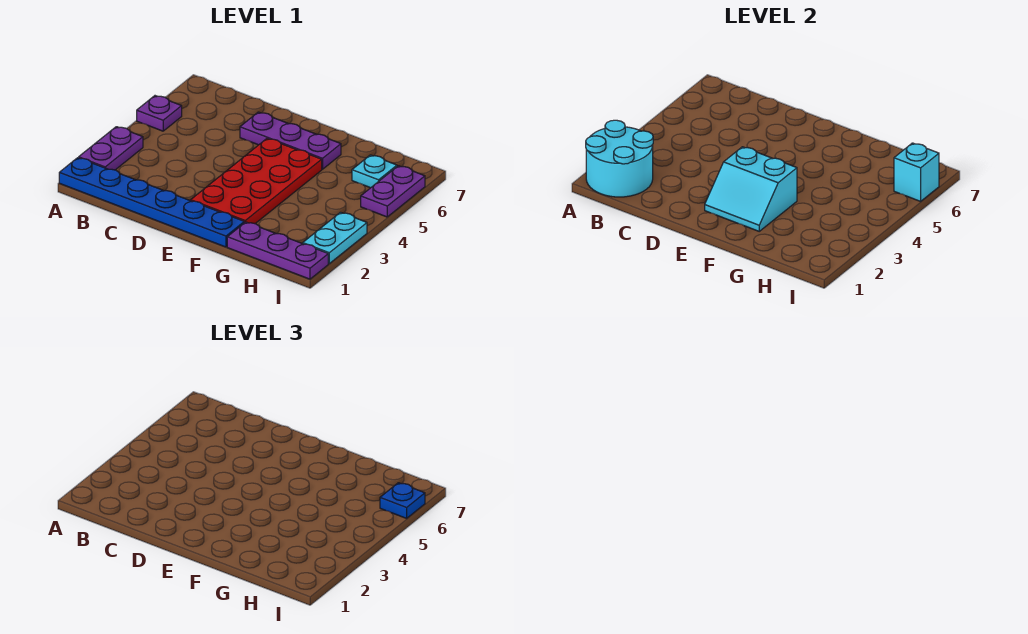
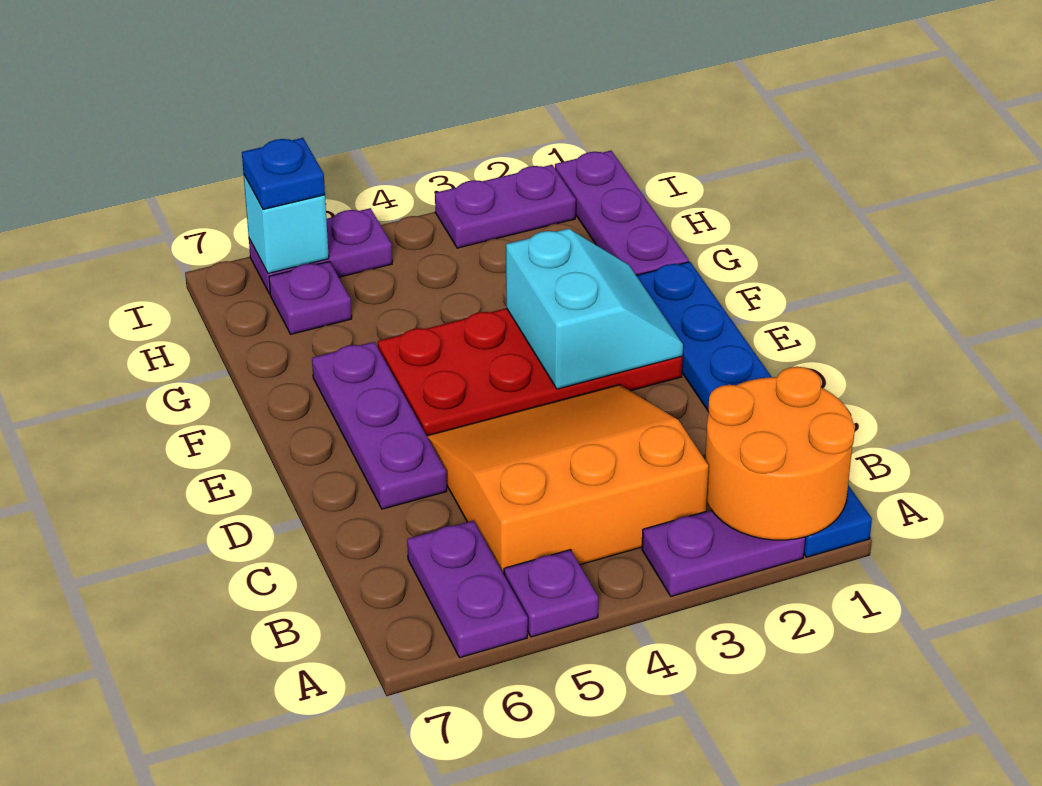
cyan round brick A1:B2 level 2 -> orange round brick A1:B2 level 2
none -> purple plate A6:B6 level 1
none -> orange slope B3:D5 level 1 top B
cyan plate H6 level 1 -> purple plate H6 level 1
cyan plate I2:I3 level 1 -> purple plate I2:I3 level 1

